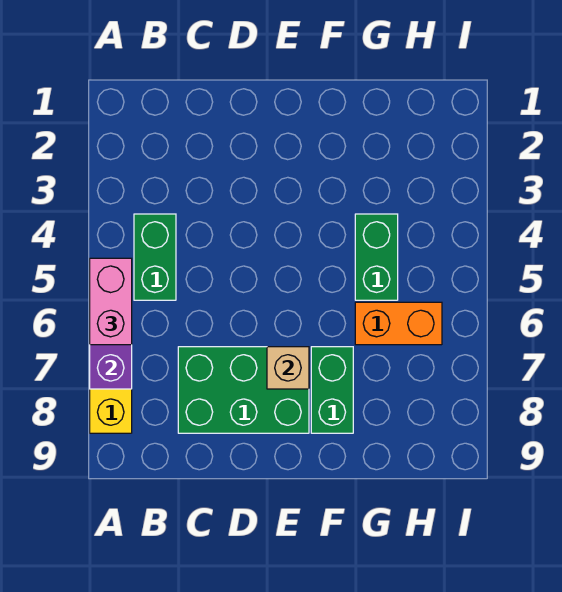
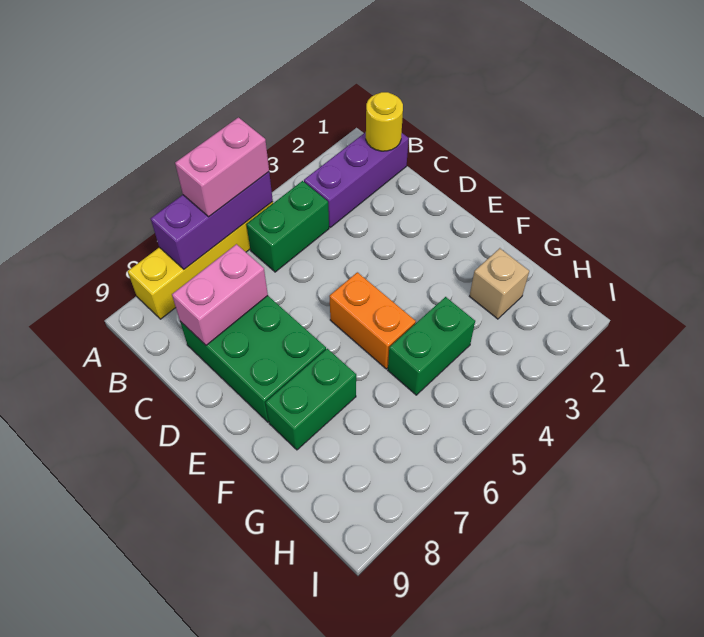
none -> purple brick B1:B3 level 1
none -> yellow round brick B1 level 2
none -> pink brick C7:C8 level 2
tan brick E7 level 2 -> tan brick G2 level 1
orange brick G6:H6 level 1 -> orange brick E5:F5 level 1

